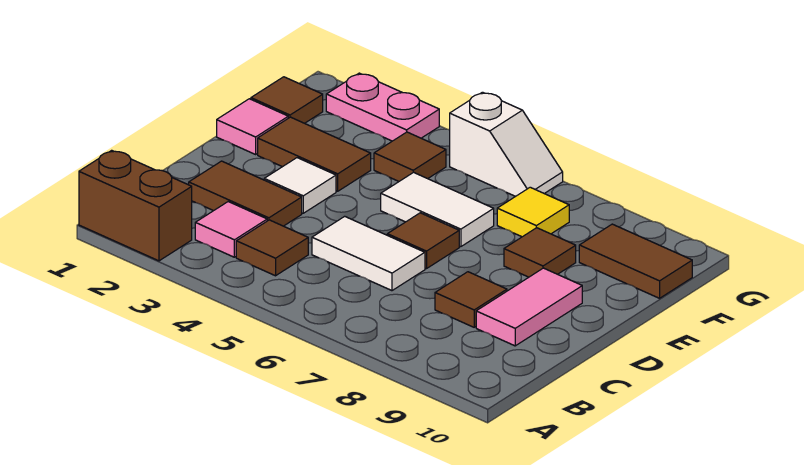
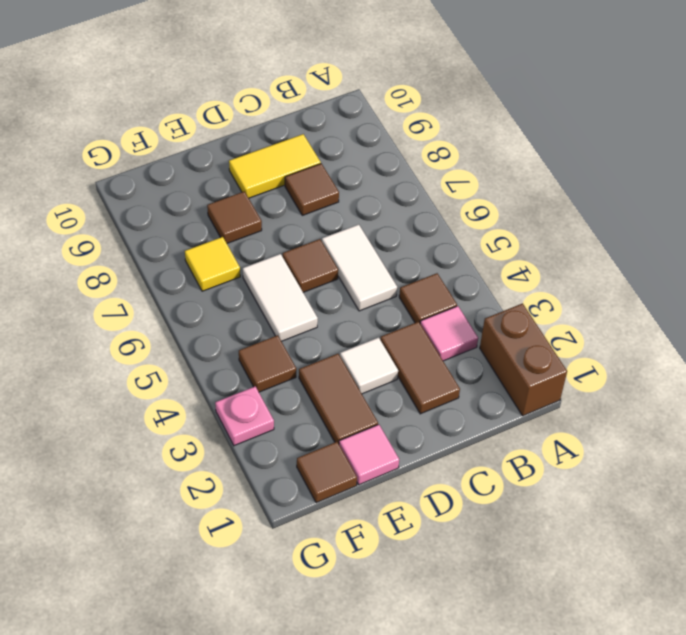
pink tile C9:D9 level 1 -> yellow tile C9:D9 level 1
brown tile F9:F10 level 1 -> none
pink plate G2:G3 level 1 -> pink plate G3 level 1
white slope G5:G6 level 1 top 5 -> none

